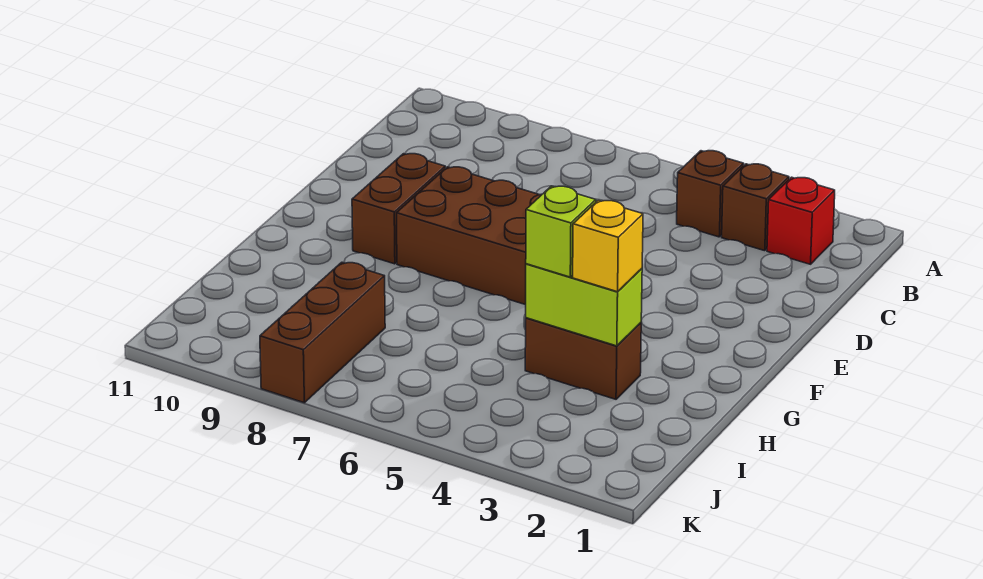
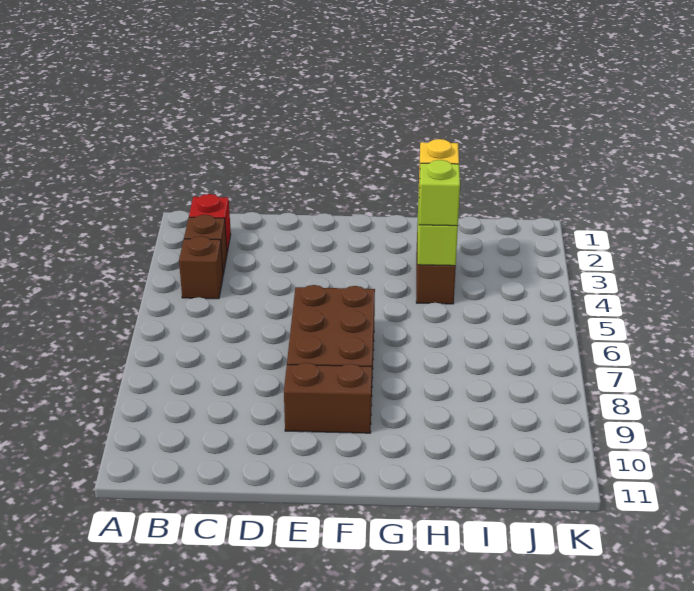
brown brick I8:K8 level 1 -> none

